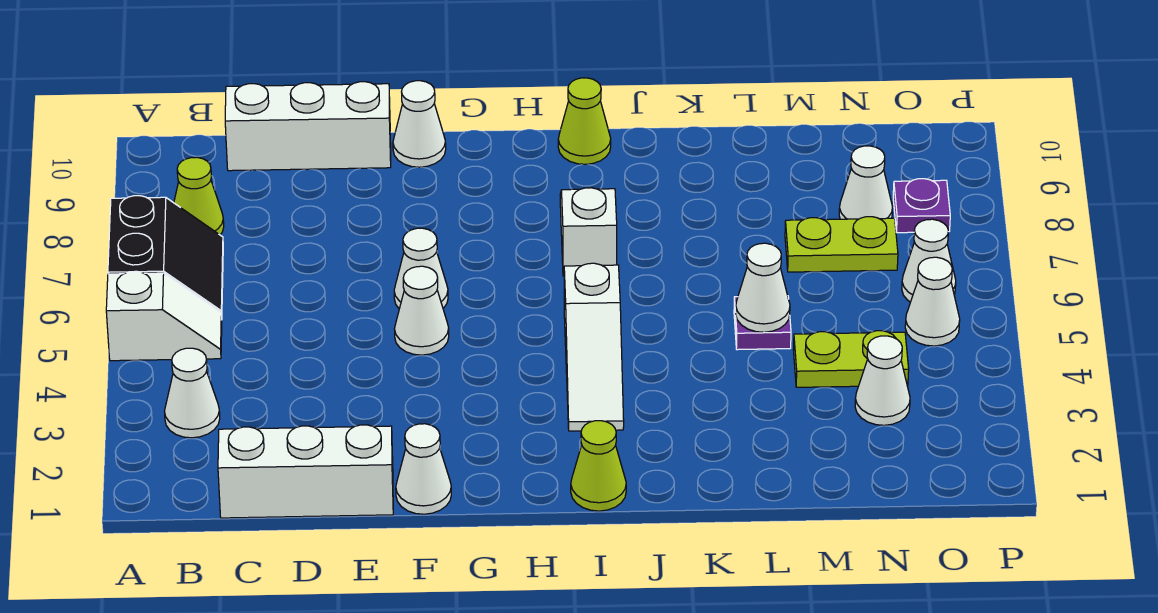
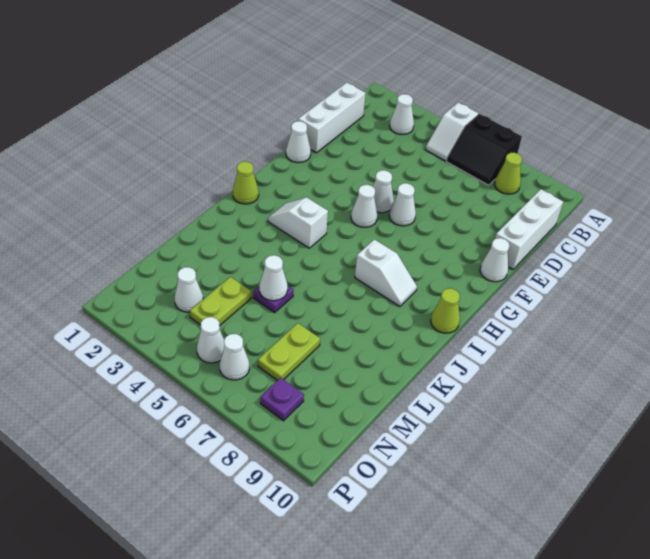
white slope I3:I5 level 1 top 5 -> white slope I3:I4 level 1 top 4
white cone N8 level 1 -> white cone G5 level 1

